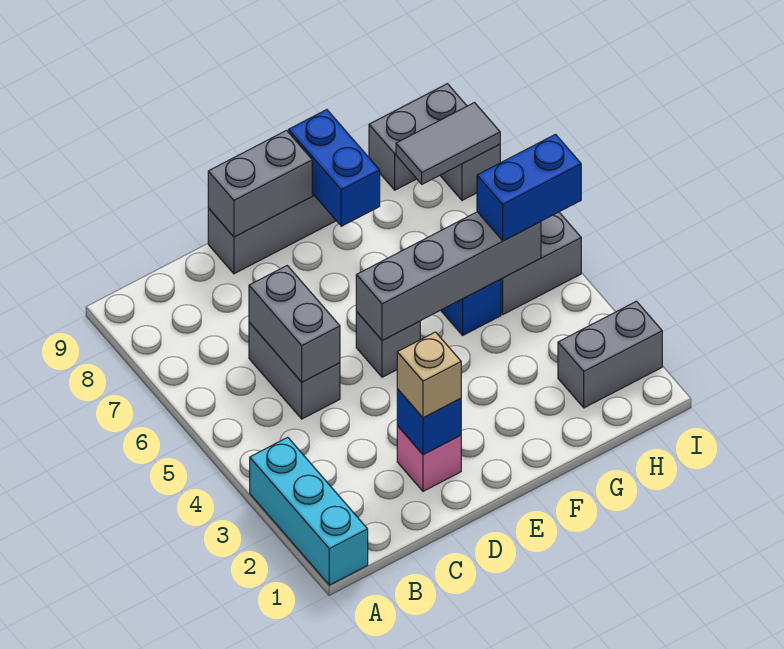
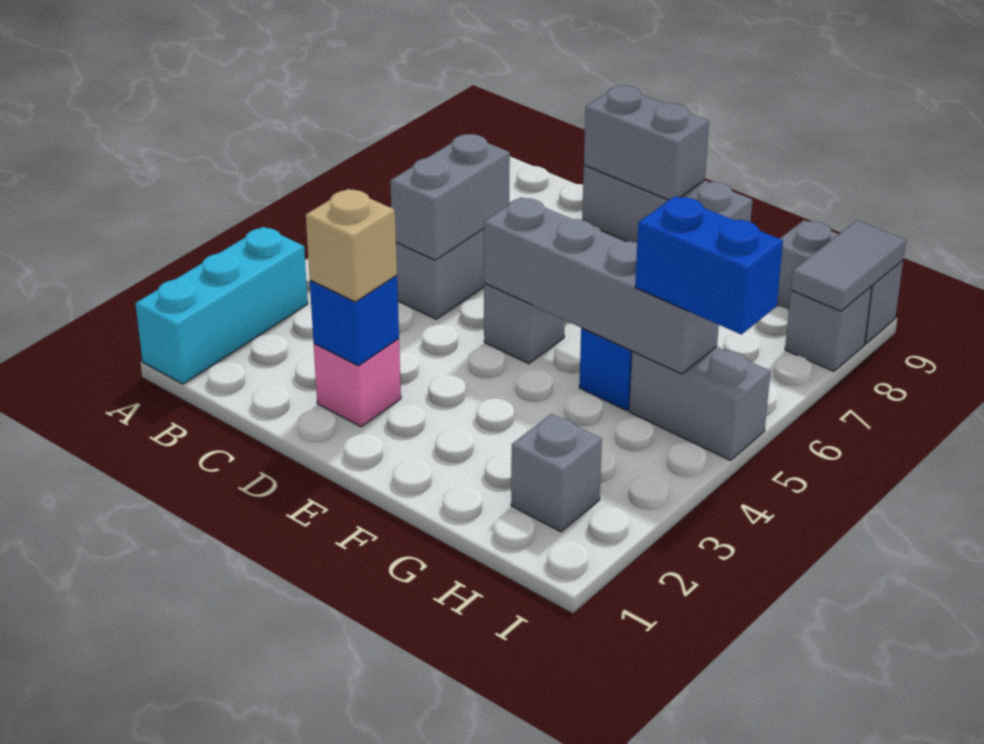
blue brick F8:F9 level 2 -> none
grey brick H2:I2 level 1 -> grey brick H2 level 1
grey tile H8:I8 level 2 -> grey tile I8:I9 level 2

